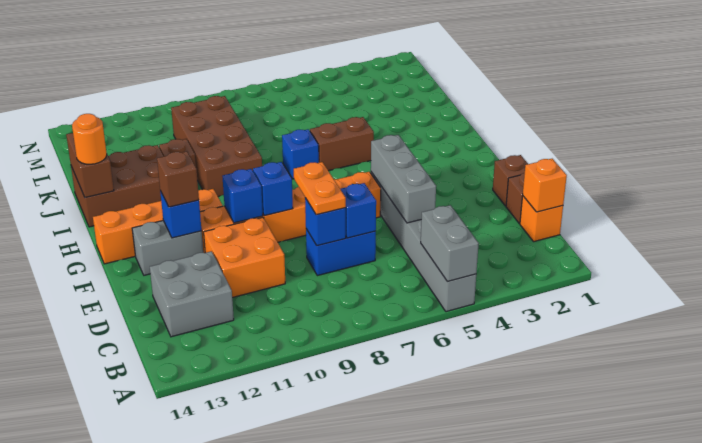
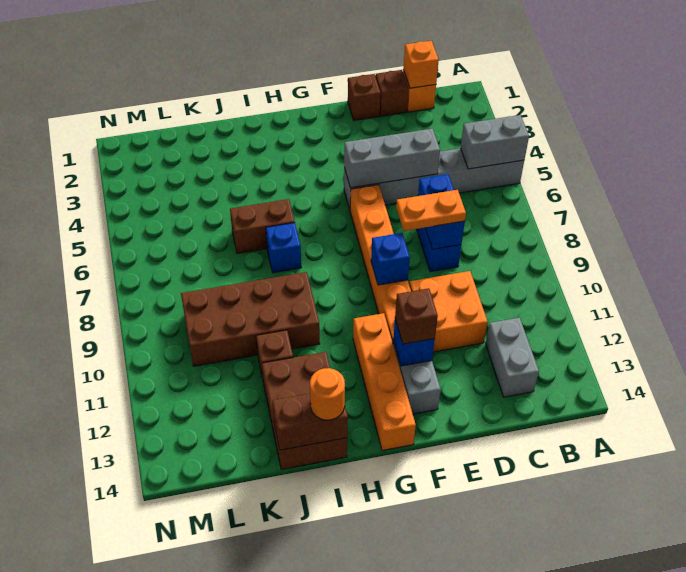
grey brick C12:D13 level 1 -> grey brick C12:C13 level 1
blue brick F10 level 2 -> none
brown brick I5:I6 level 1 -> brown brick I6:J6 level 1

